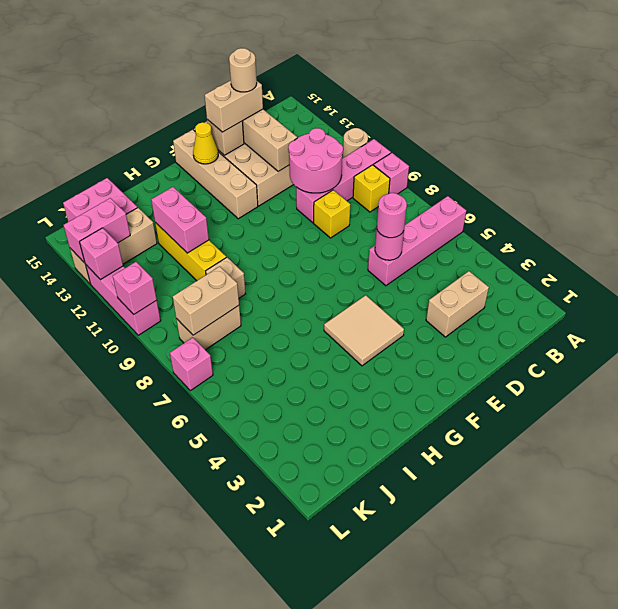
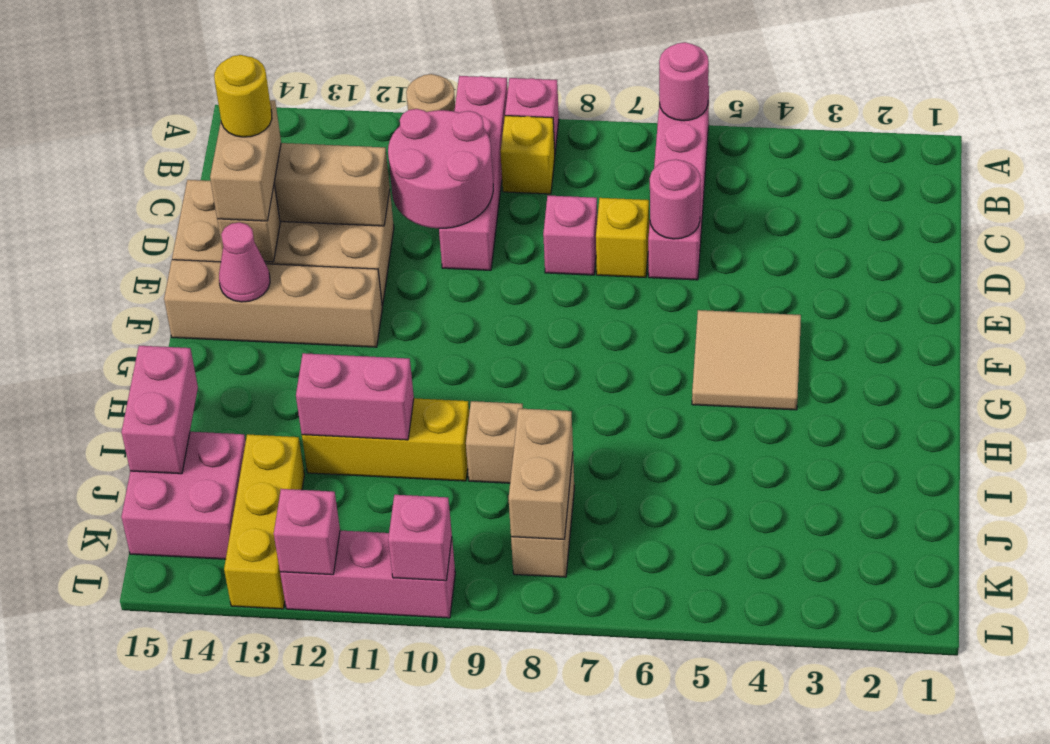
tan brick C3:D3 level 1 -> none
pink round brick D6 level 3 -> pink round brick A6 level 2
yellow brick D9 level 1 -> yellow brick D7 level 1
tan round brick D14 level 4 -> yellow round brick D14 level 4
yellow cone F14 level 2 -> pink cone F14 level 2
tan brick J13:L13 level 1 -> yellow brick J13:L13 level 1
pink brick K13:L13 level 2 -> pink brick I15:J15 level 2
pink brick L7 level 1 -> pink brick D8 level 1

